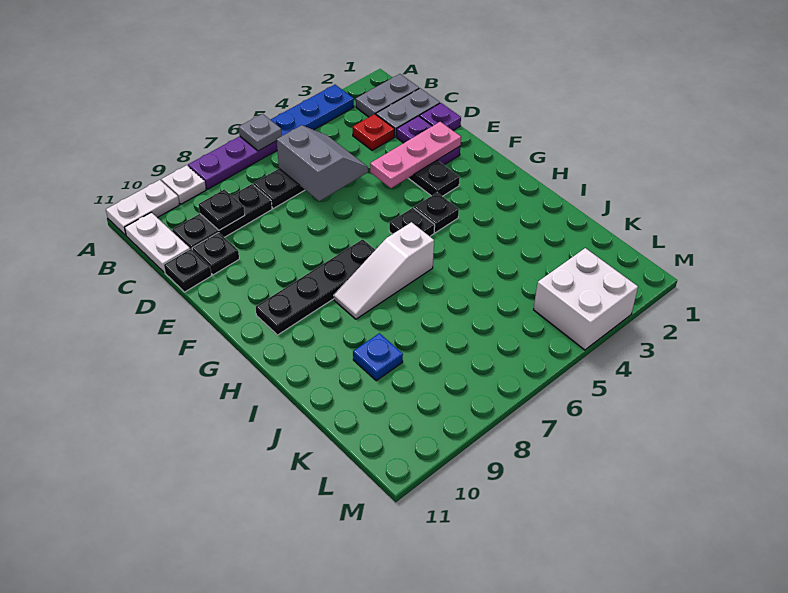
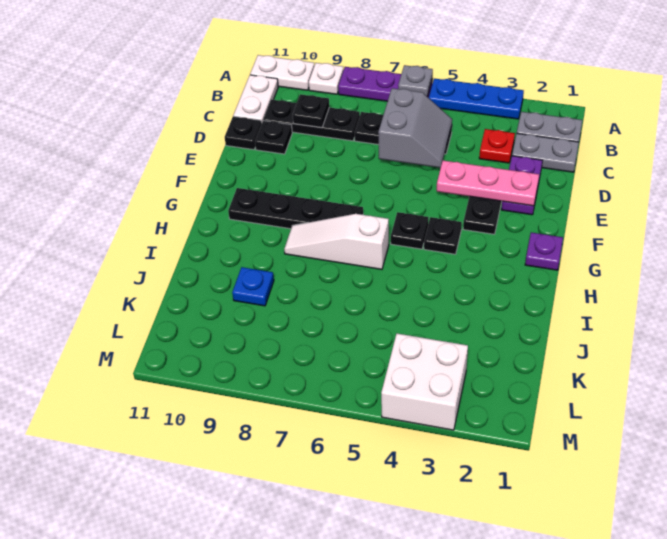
purple plate D1 level 1 -> purple plate G1 level 1

